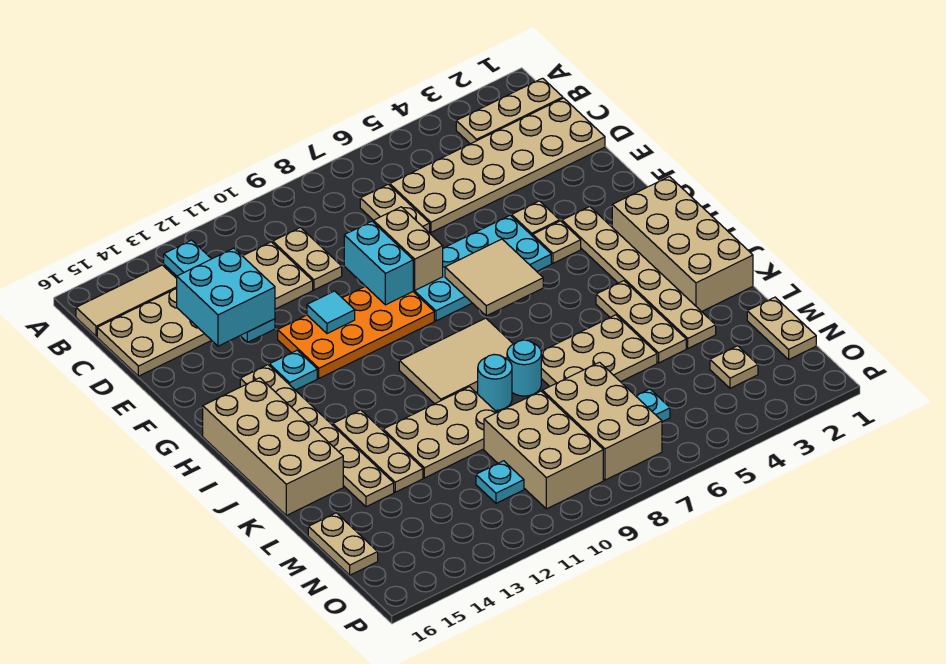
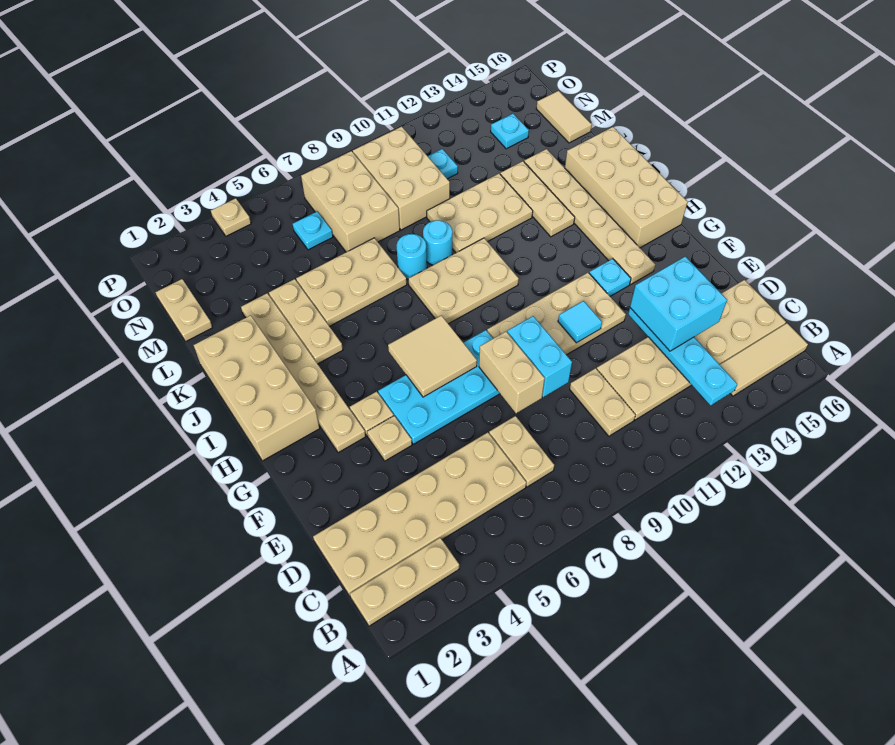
orange plate F9:G12 level 1 -> tan plate F9:G12 level 1
tan tile I8:J10 level 1 -> tan plate I8:J10 level 1
tan plate M16:N16 level 1 -> tan tile M16:N16 level 1
tan plate N3 level 1 -> tan plate P4 level 1
none -> cyan plate N14 level 1

